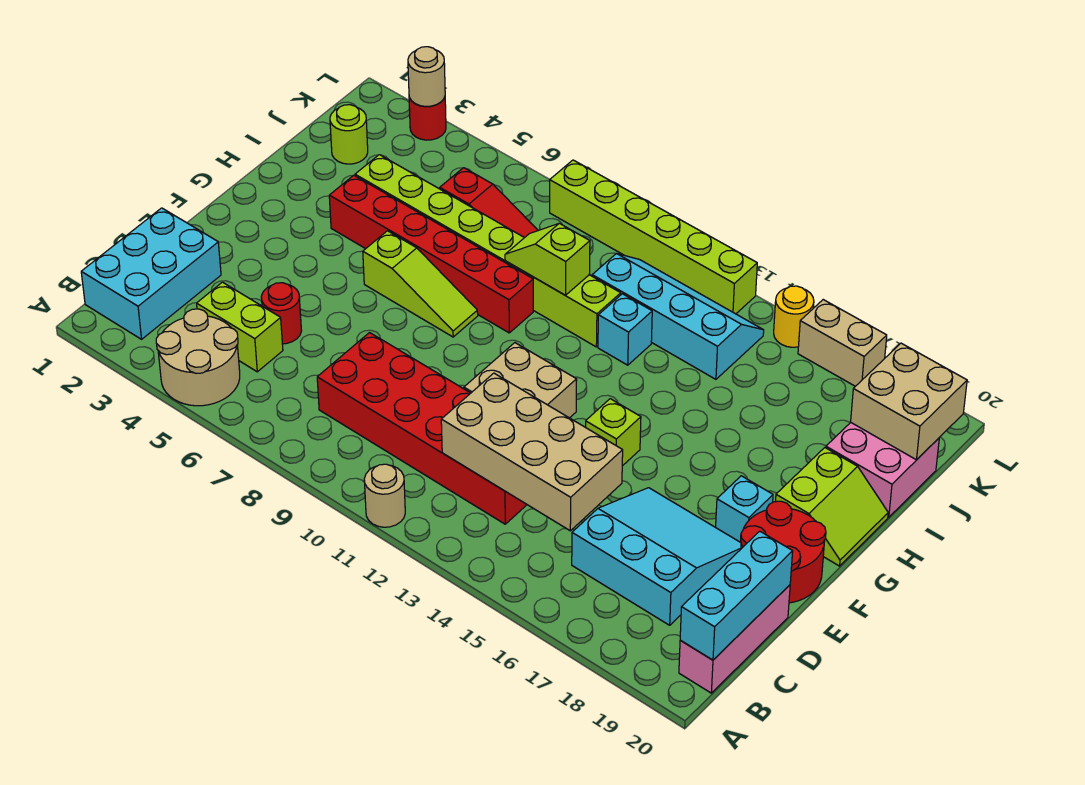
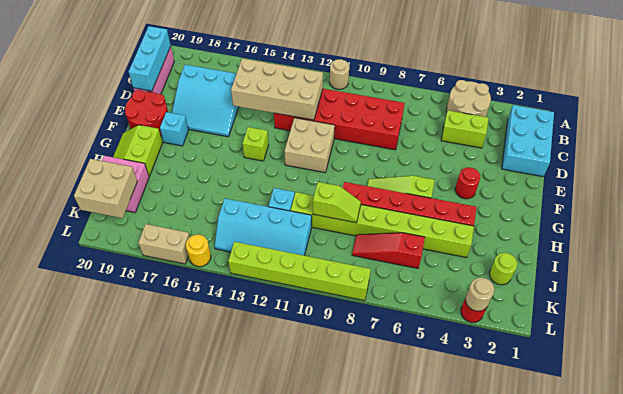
red round brick D5 level 1 -> red round brick F4 level 1

